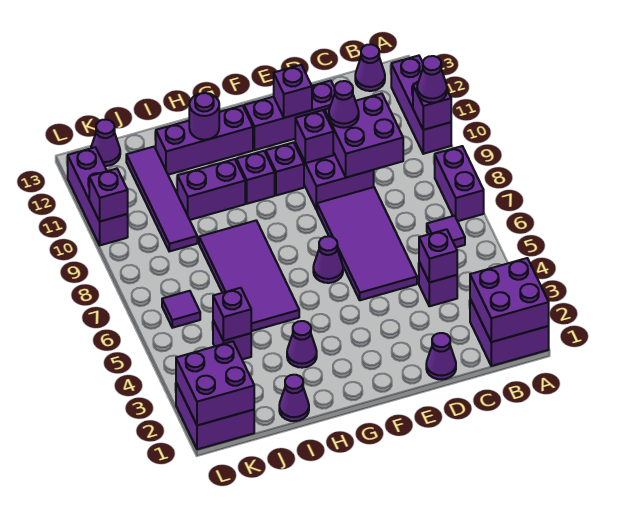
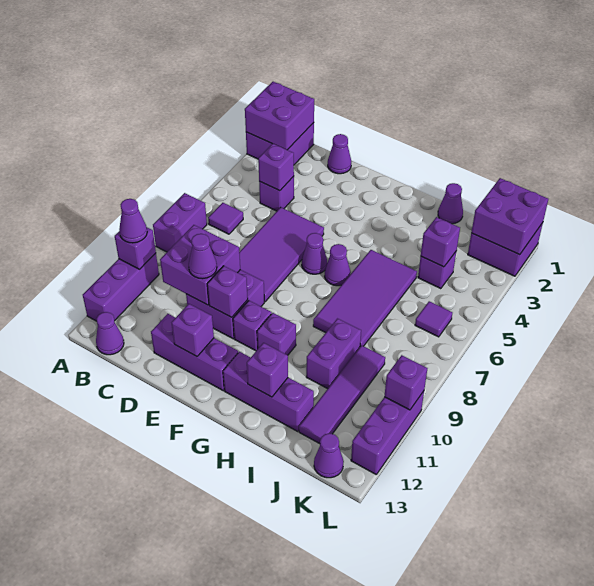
purple cone H3 level 1 -> purple cone G6 level 1
purple brick H10:I10 level 1 -> purple brick I9:I10 level 1
purple round brick H12 level 2 -> purple brick H12 level 2

